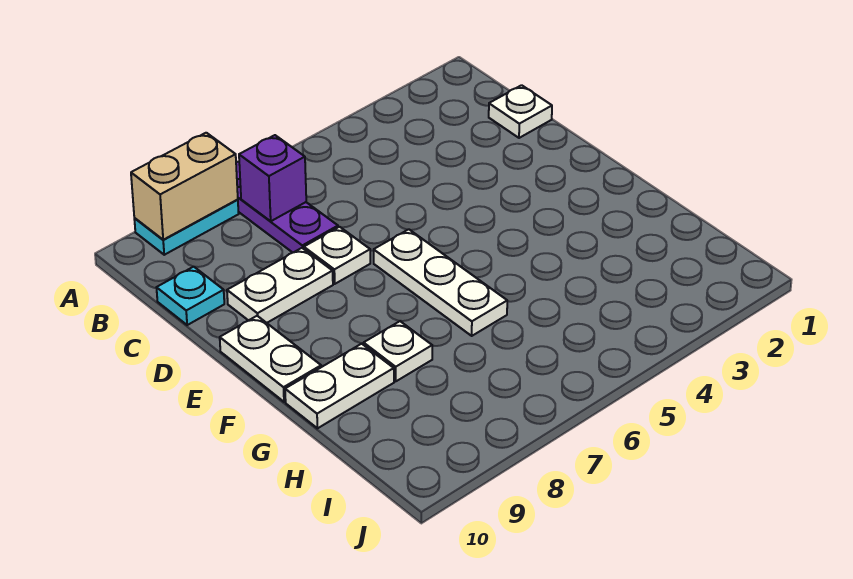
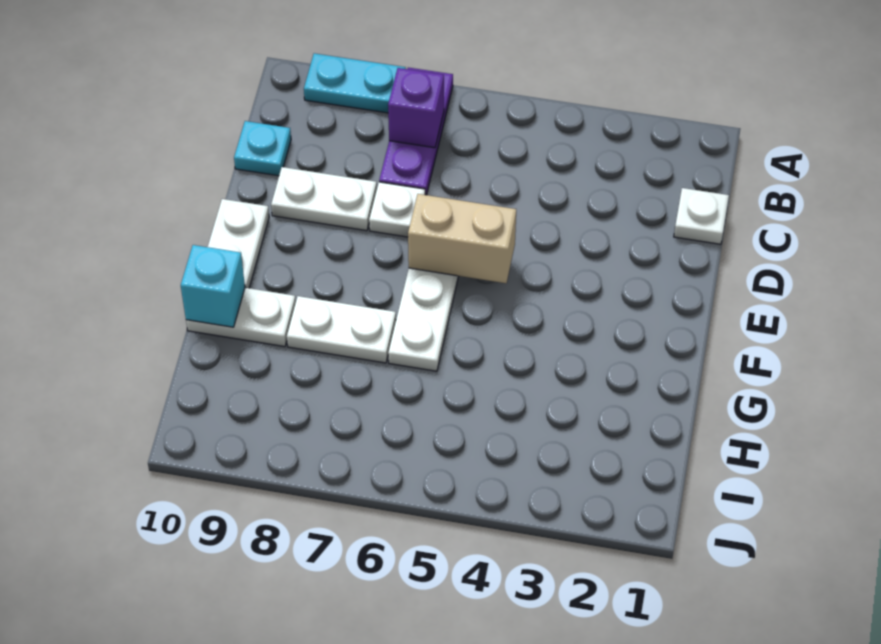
tan brick A8:A9 level 2 -> tan brick E5:E6 level 2
white plate G8 level 1 -> white plate G7:G8 level 1
none -> cyan brick G10 level 2

